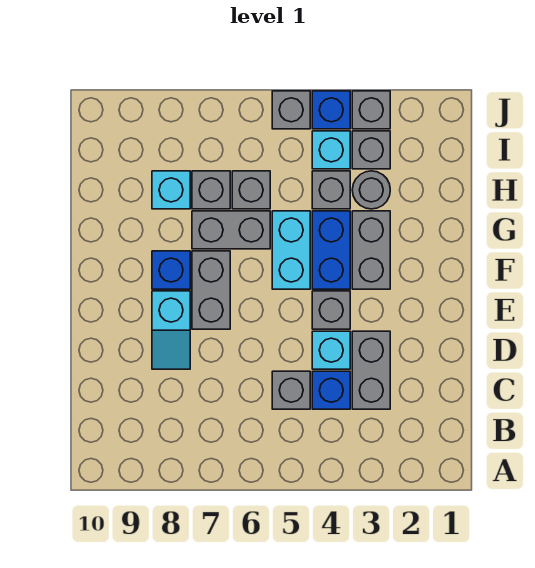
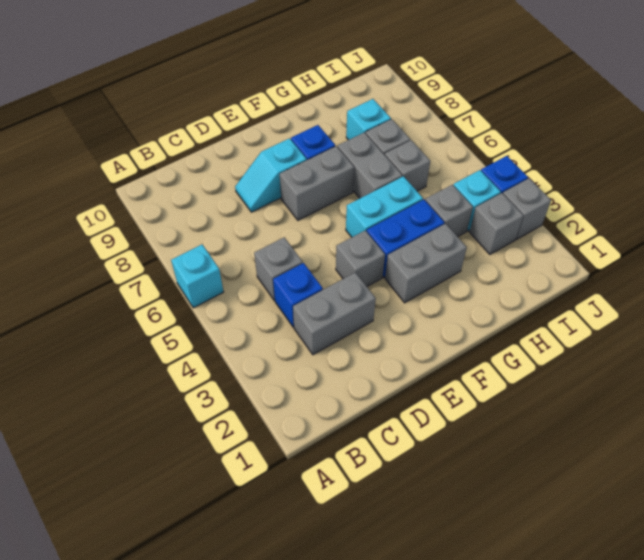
cyan brick D4 level 1 -> cyan brick A6 level 1
grey round brick H3 level 1 -> none
grey brick J5 level 1 -> none

